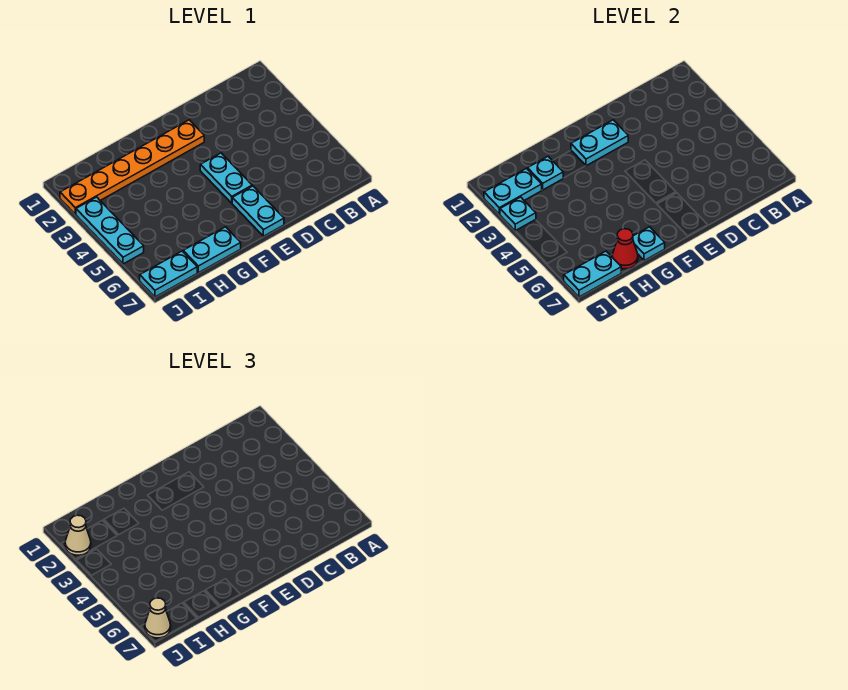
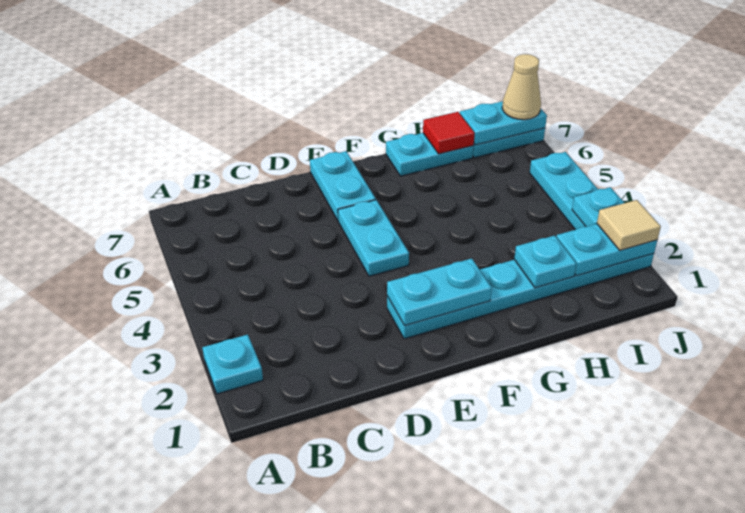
orange plate E2:J2 level 1 -> cyan plate E2:J2 level 1
cyan plate G7 level 2 -> cyan plate A2 level 1
red cone H7 level 2 -> red tile H7 level 2
tan cone J2 level 3 -> tan tile J2 level 3

